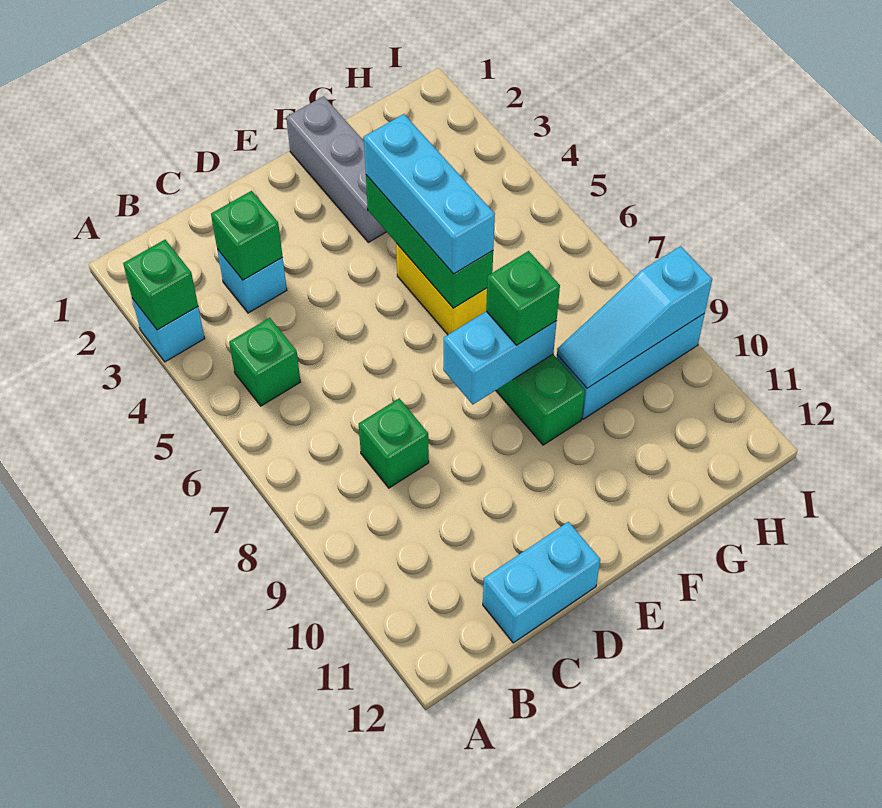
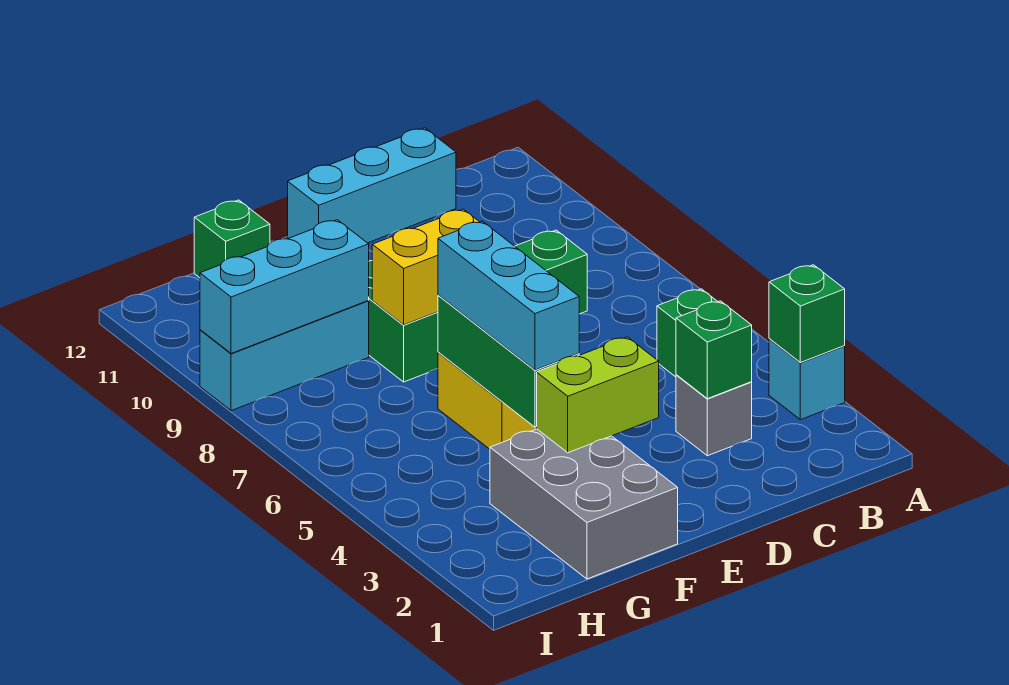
cyan brick C3 level 1 -> grey brick C3 level 1
cyan brick C12:D12 level 1 -> cyan brick C12:E12 level 1
none -> lime brick E3:F3 level 2
cyan brick E8:F8 level 2 -> yellow brick E8:F8 level 2
grey brick F1:F3 level 1 -> grey brick F1:G3 level 1
green brick F8 level 3 -> green brick G12 level 1
cyan slope G9:I9 level 2 top I -> cyan brick G9:I9 level 2

